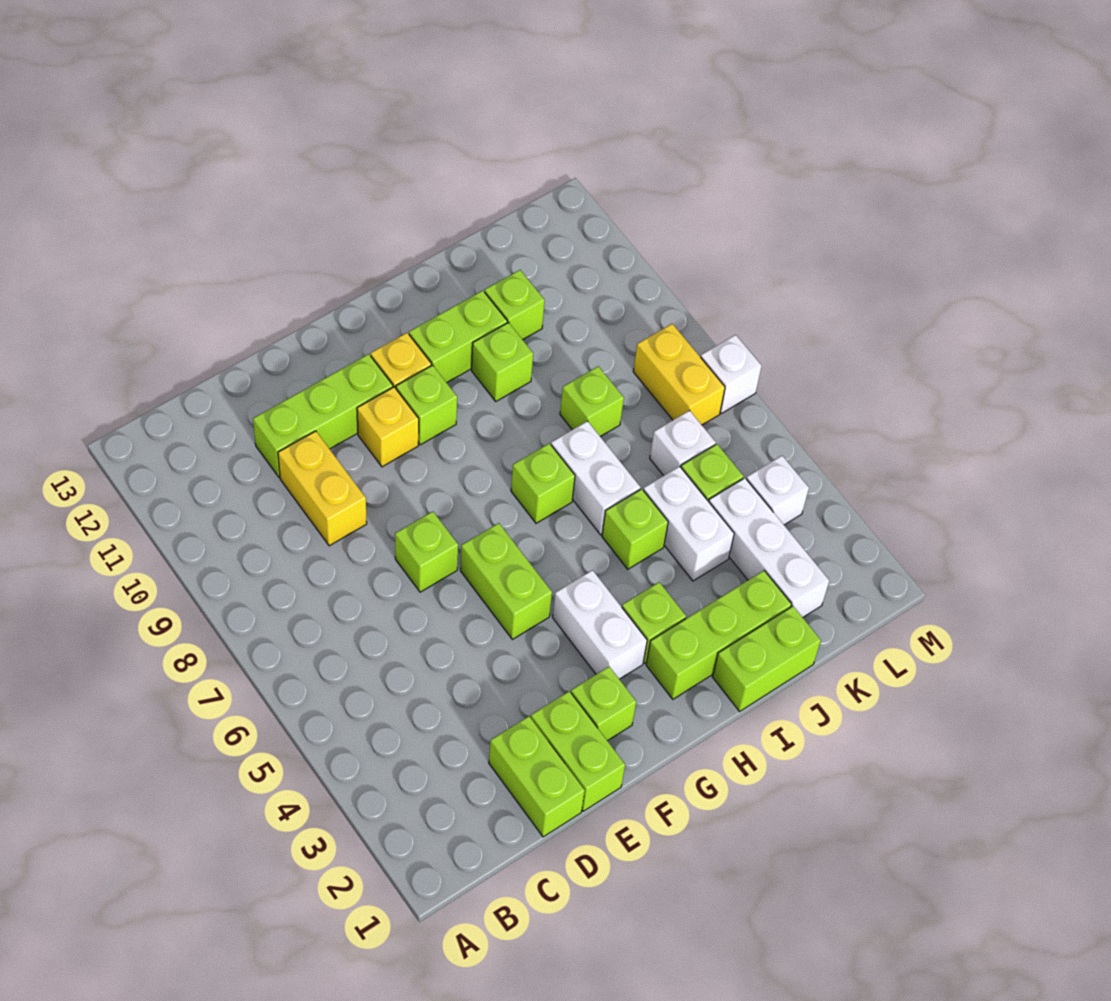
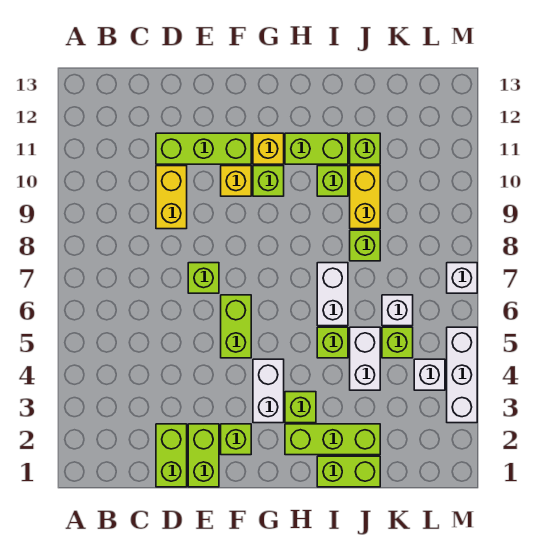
lime brick H7 level 1 -> none
white brick K2:K4 level 1 -> white brick M3:M5 level 1
yellow brick L7:L8 level 1 -> yellow brick J9:J10 level 1

